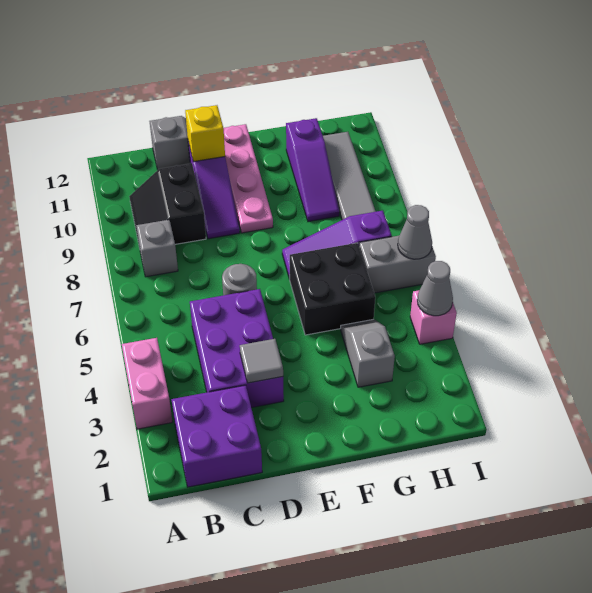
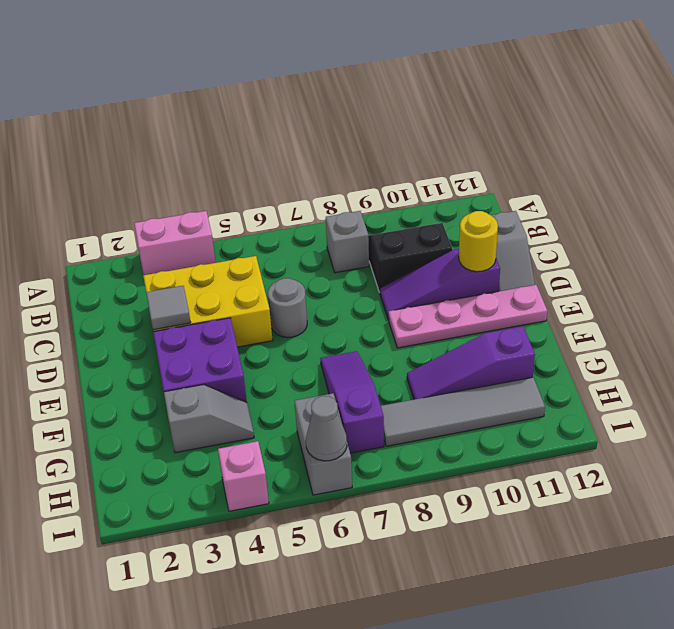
purple brick B1:C2 level 1 -> purple brick E3:F4 level 1
purple brick C3:D5 level 1 -> yellow brick C3:D5 level 1
yellow brick D11 level 2 -> yellow round brick D11 level 2
black brick F5:G6 level 1 -> none
grey cone I4 level 2 -> none

